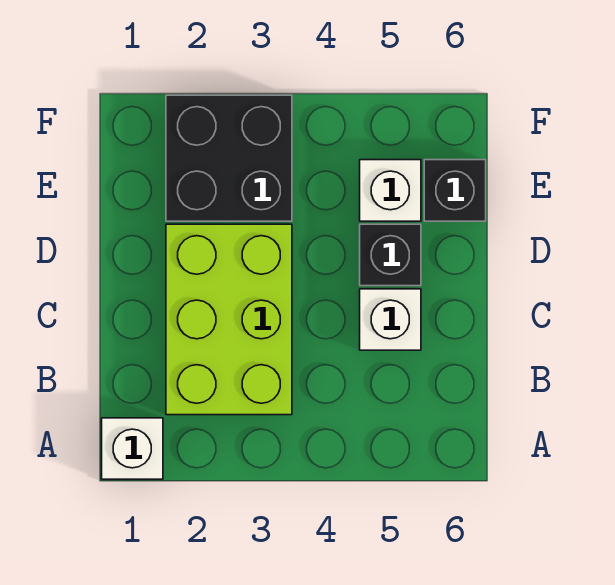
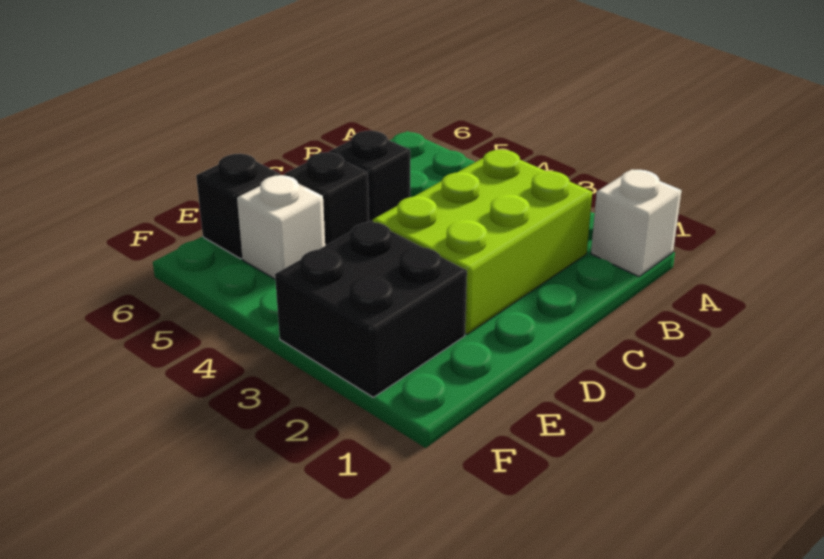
white brick C5 level 1 -> black brick C5 level 1

